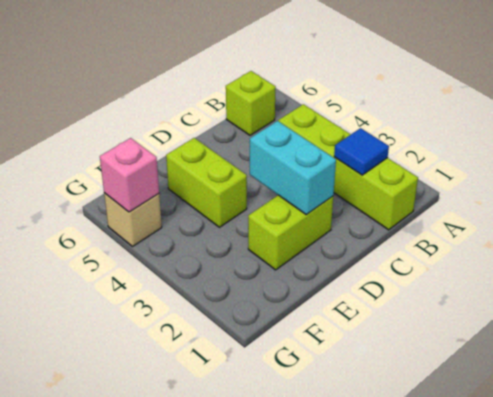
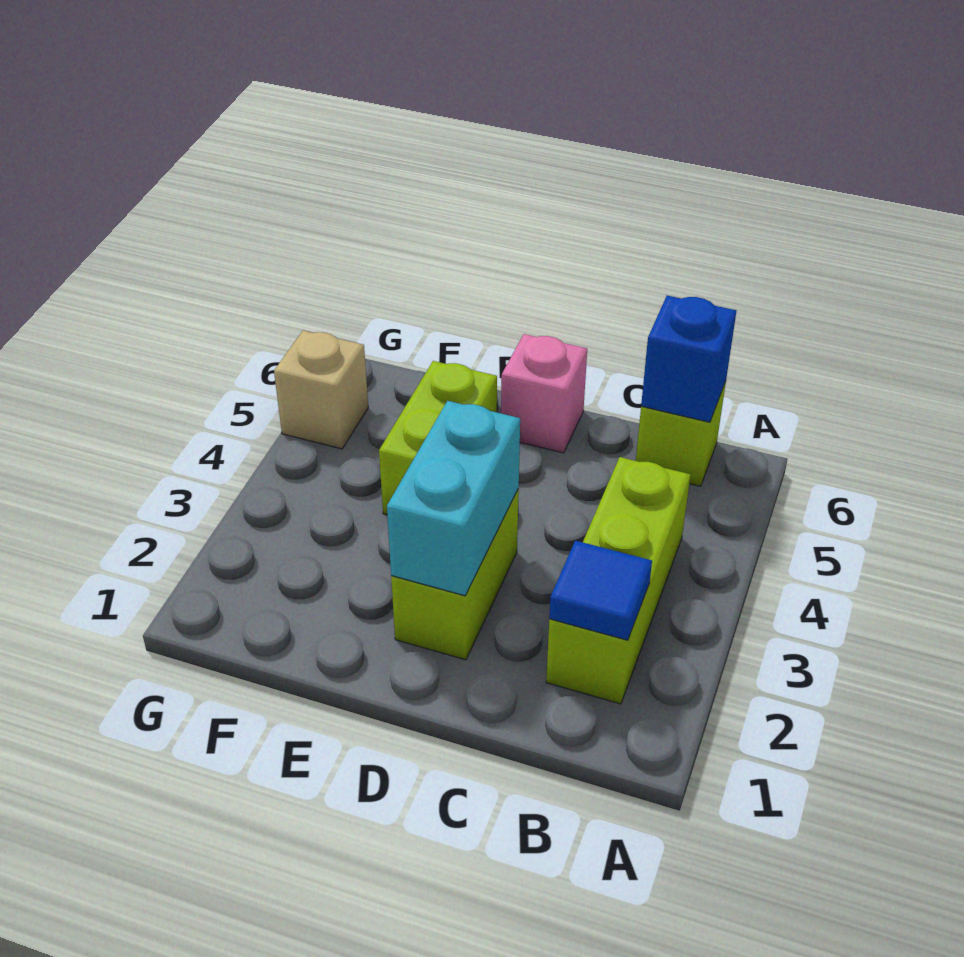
lime brick B1:B4 level 1 -> lime brick B2:B4 level 1
none -> blue brick B6 level 2
lime brick D2:E2 level 1 -> lime brick D2:D3 level 1
pink brick G5 level 2 -> pink brick D6 level 1

